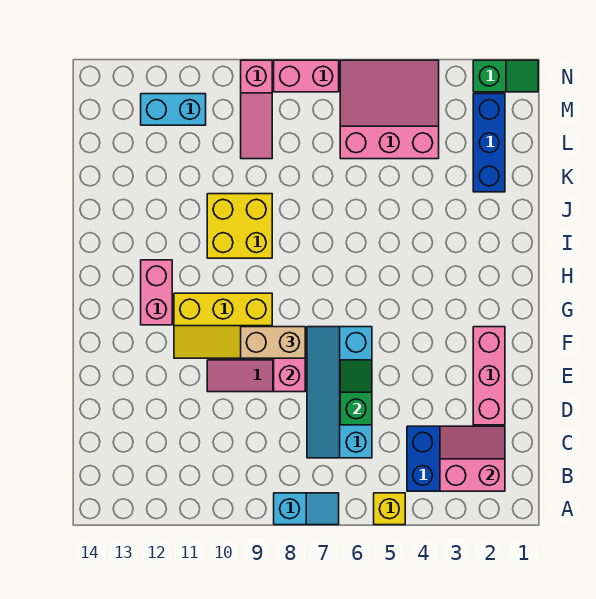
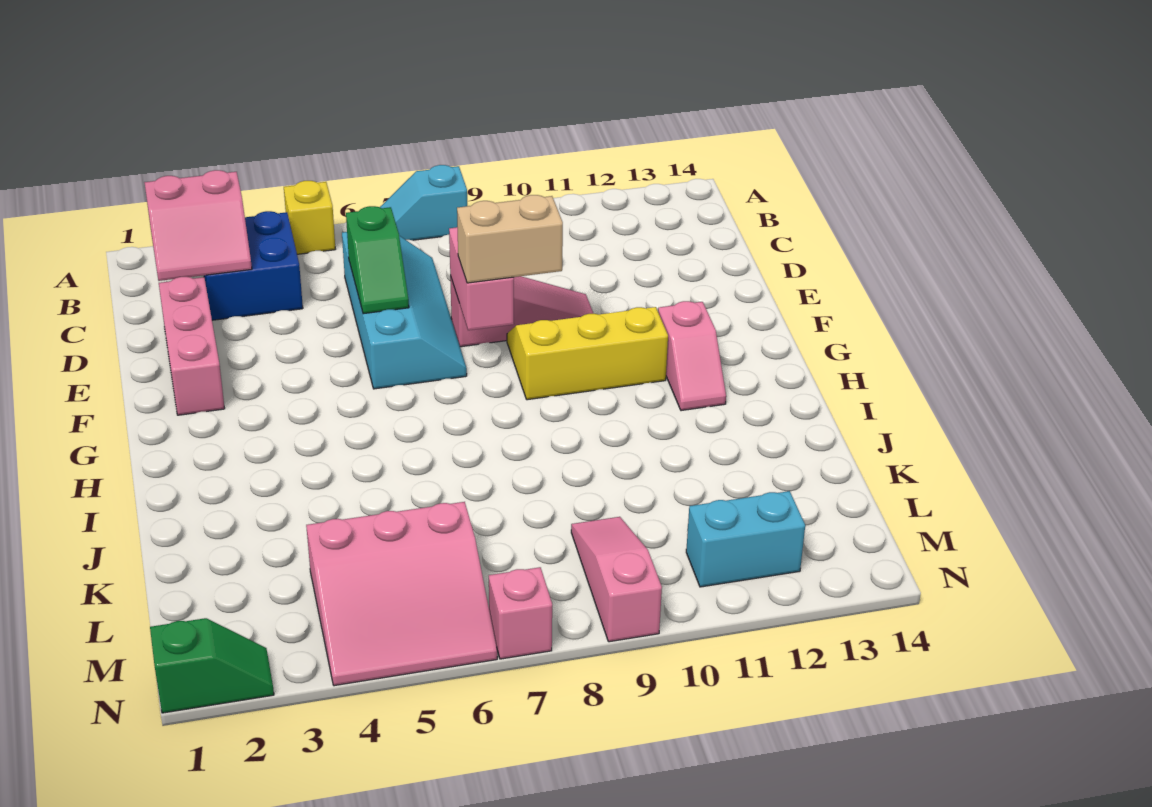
pink brick G12:H12 level 1 -> pink slope G12:H12 level 1 top G
yellow brick I9:J10 level 1 -> none
blue brick K2:M2 level 1 -> none
green slope N1:N2 level 1 top 2 -> green slope N1:N2 level 1 top 1
pink brick N7:N8 level 1 -> pink brick N7 level 1

